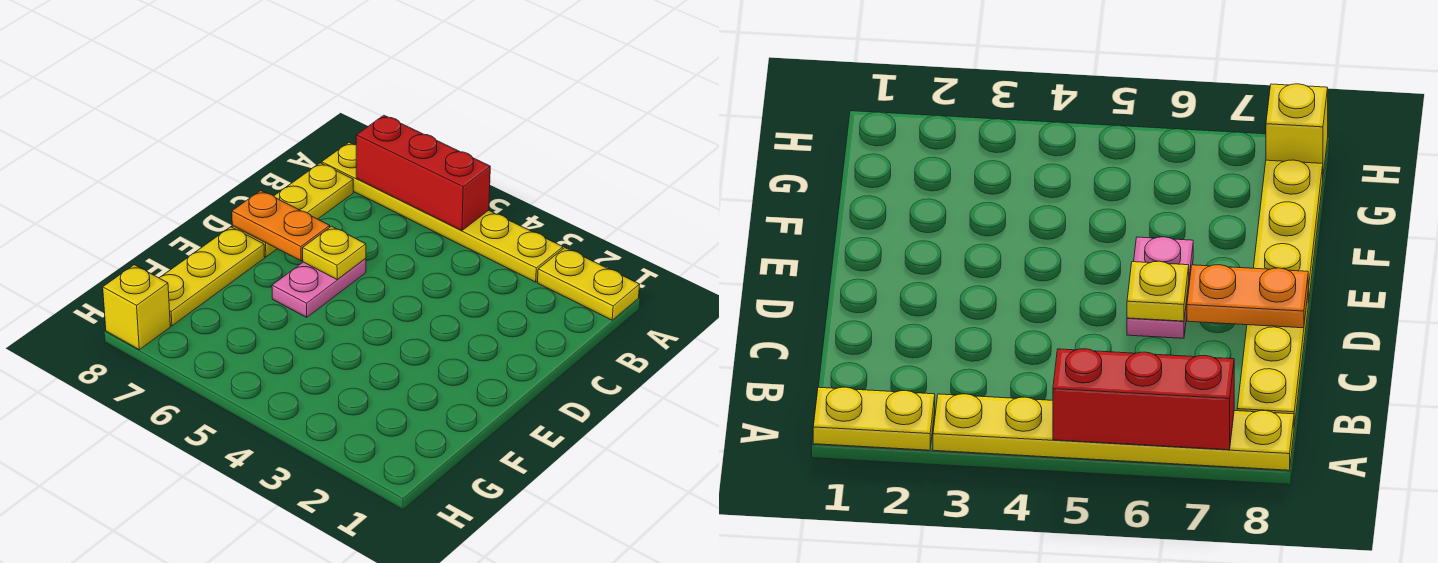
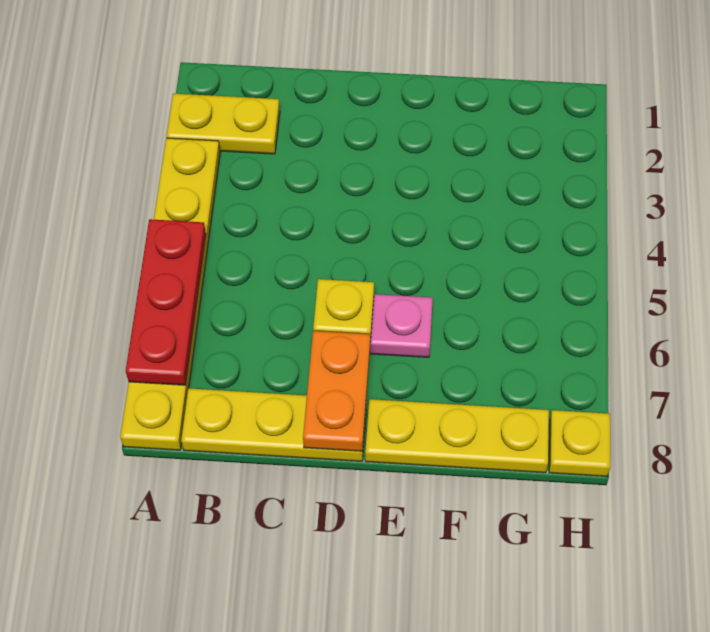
yellow plate A1:A2 level 1 -> yellow plate A2:B2 level 1
red brick A5:A7 level 2 -> red plate A5:A7 level 2
yellow brick H8 level 1 -> yellow plate H8 level 1

